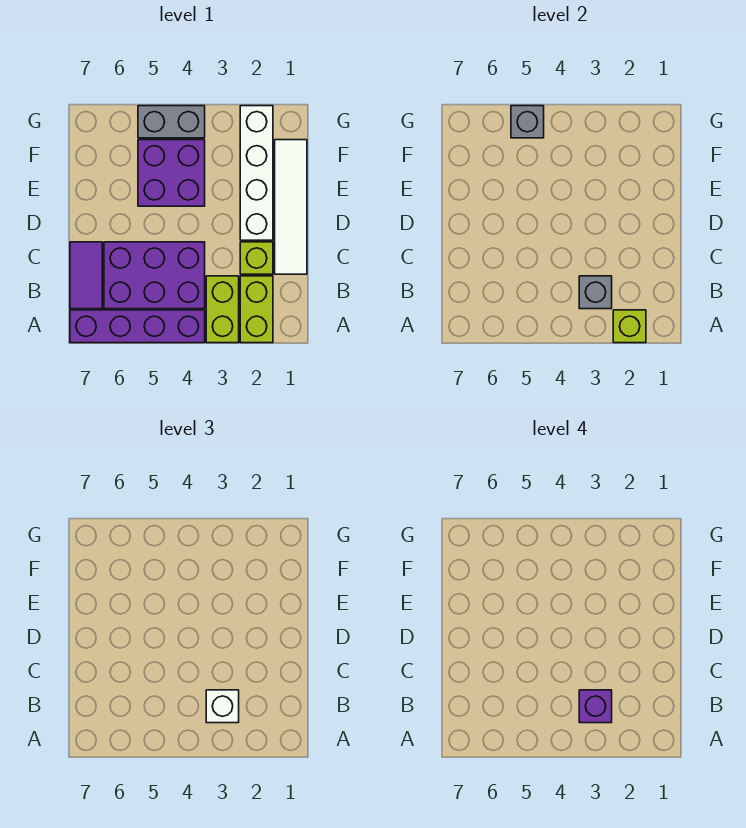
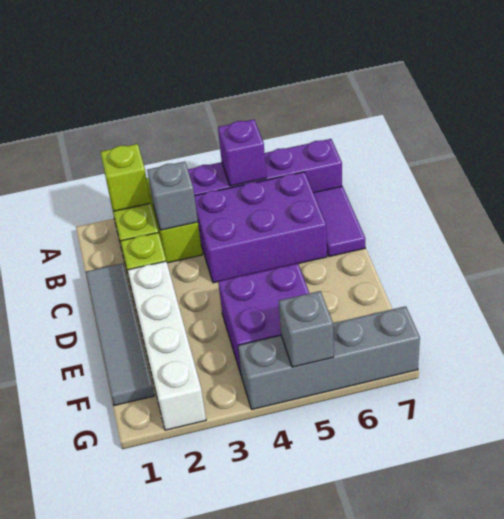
white brick B3 level 3 -> none
purple brick B3 level 4 -> purple brick A5 level 2
white tile C1:F1 level 1 -> grey tile C1:F1 level 1
grey brick G4:G5 level 1 -> grey brick G4:G7 level 1

